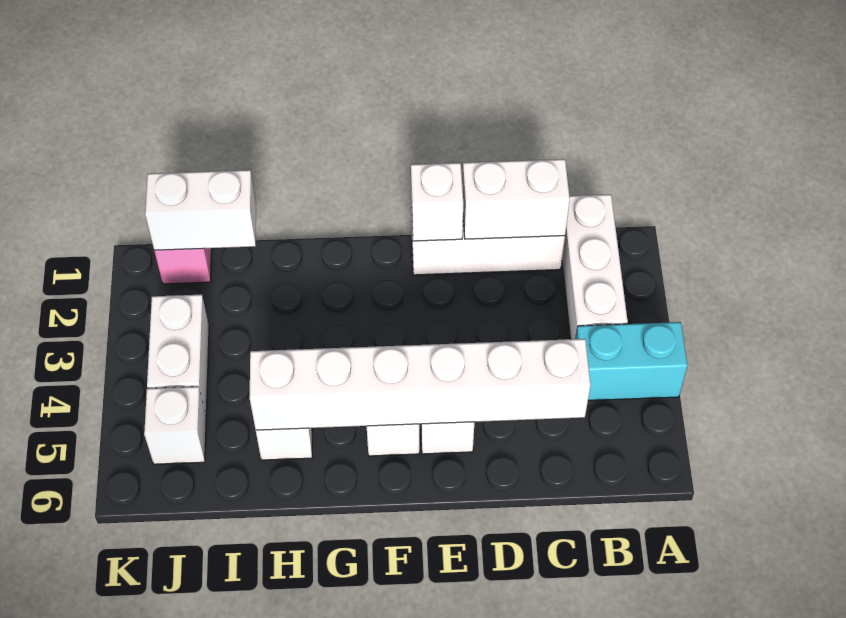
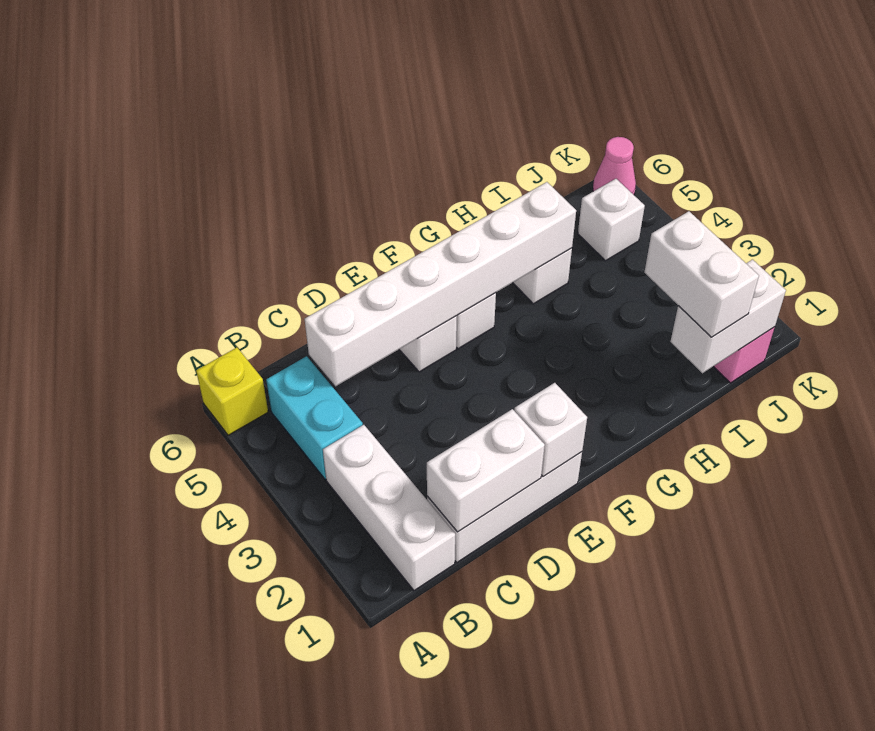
cyan brick A4:B4 level 1 -> cyan brick B4:B5 level 1
none -> yellow brick A6 level 1
white brick J3:J4 level 1 -> white brick I1:I2 level 3
none -> pink cone K6 level 1

